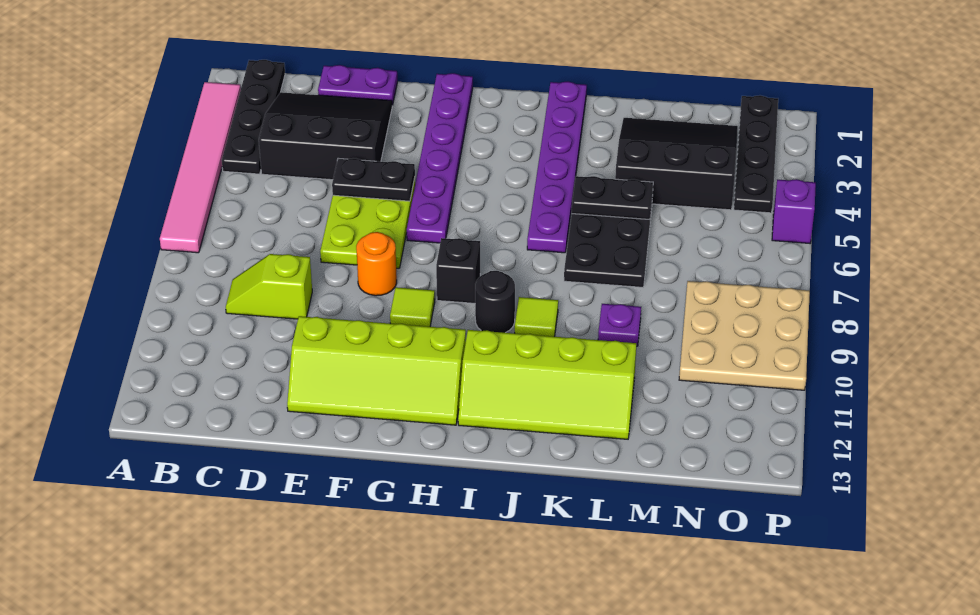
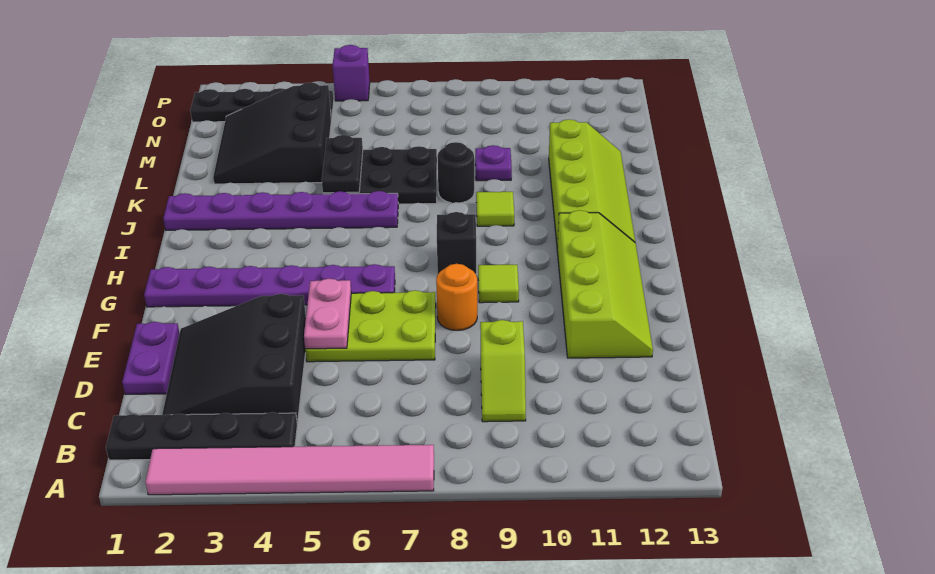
black plate E5:F5 level 2 -> pink plate E5:F5 level 2
black round brick I9 level 1 -> black round brick K8 level 1
tan plate N8:P10 level 1 -> none

